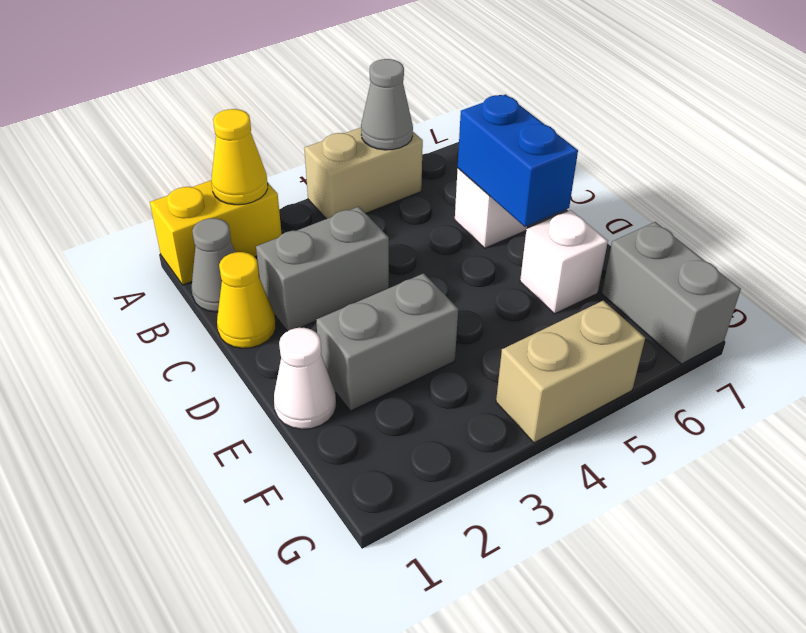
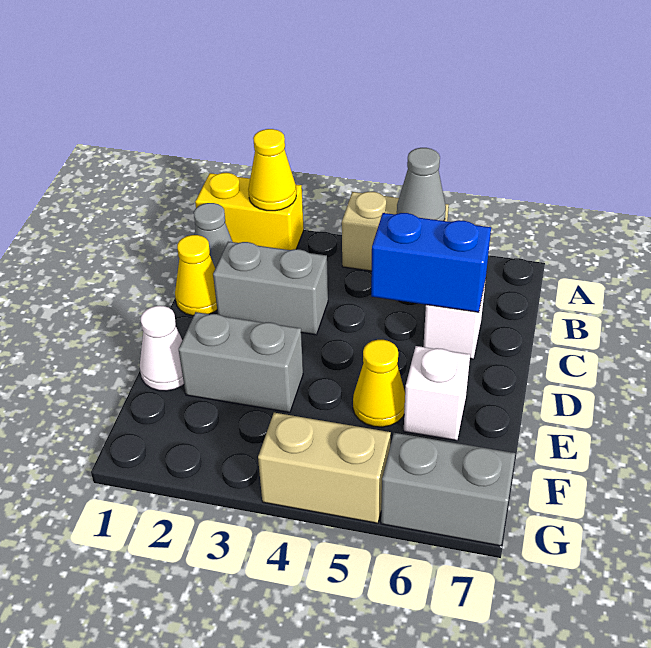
blue brick C6:D6 level 2 -> blue brick C5:C6 level 2
none -> yellow cone E5 level 1
grey brick F7:G7 level 1 -> grey brick G6:G7 level 1

